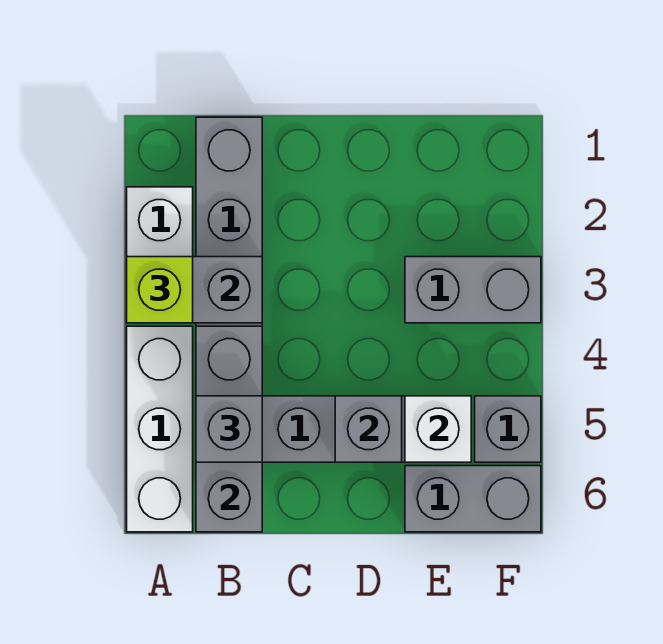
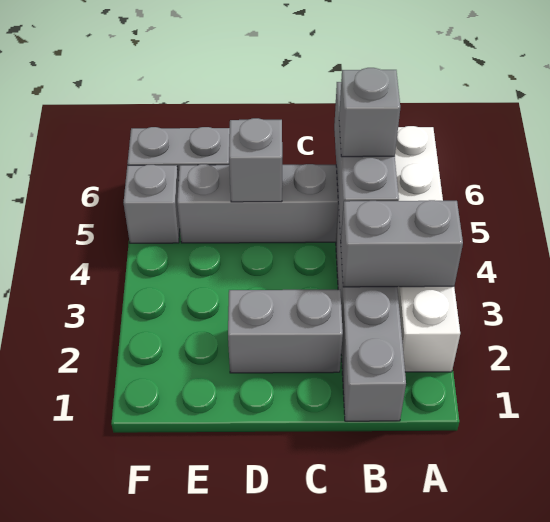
lime brick A3 level 3 -> none
grey brick E3:F3 level 1 -> grey brick C2:D2 level 1
white brick E5 level 2 -> none

